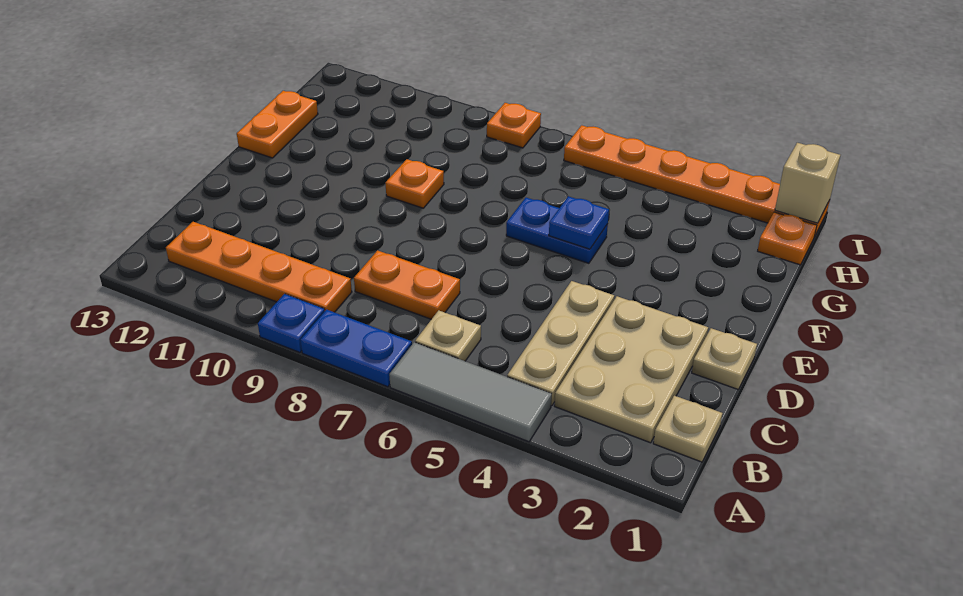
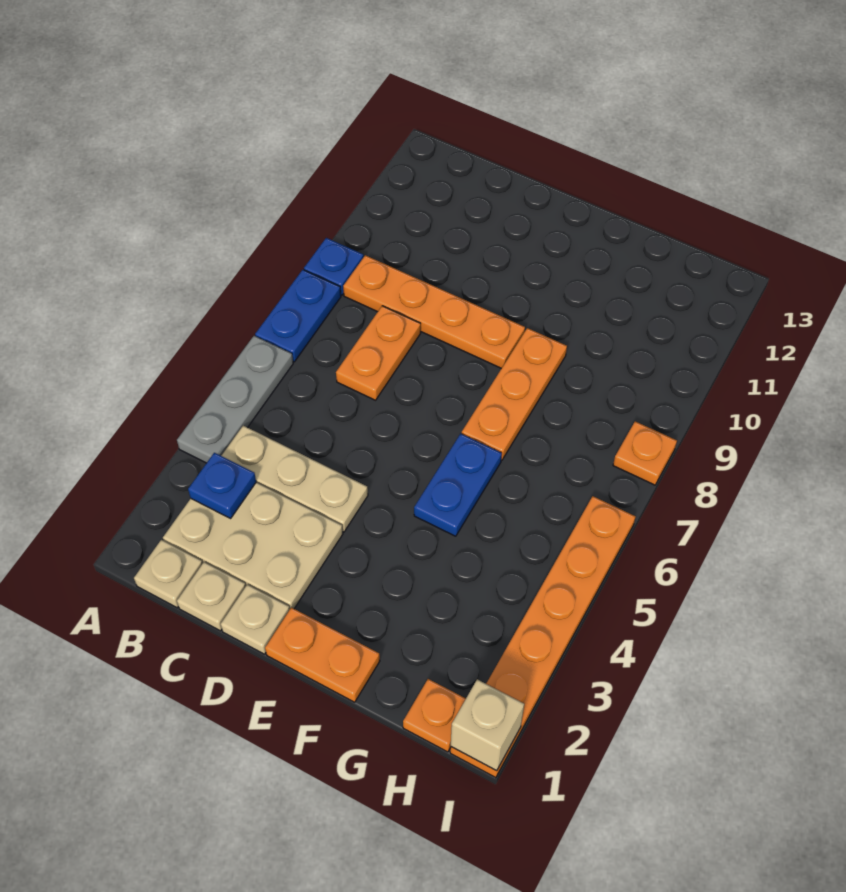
grey tile A4:A6 level 1 -> grey plate A4:A6 level 1
tan plate B6 level 1 -> tan plate C1 level 1
orange plate B9:B12 level 1 -> orange plate B9:E9 level 1
blue plate F5 level 2 -> blue plate B3 level 2
orange plate F9 level 1 -> orange plate F7:F9 level 1
orange plate F13:G13 level 1 -> orange plate E1:F1 level 1

